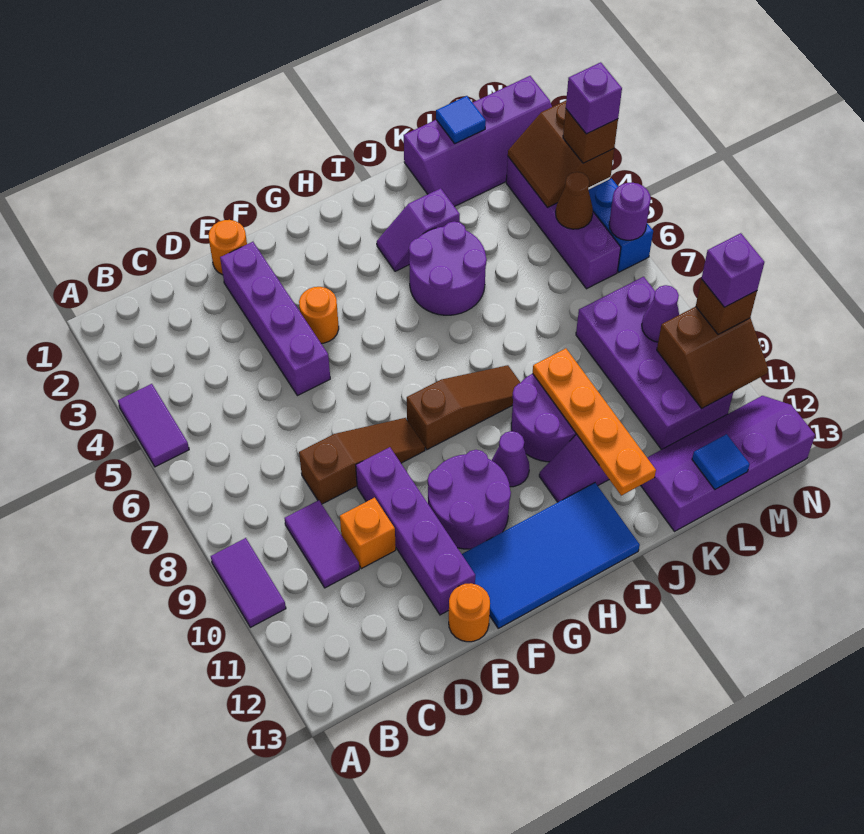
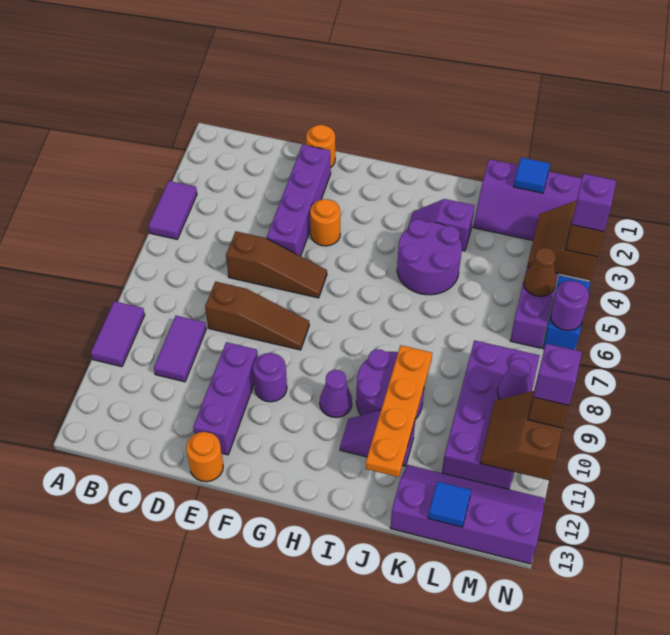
orange brick D10 level 1 -> none
purple brick E9:E12 level 1 -> purple brick E10:E12 level 1
purple round brick F10:G11 level 1 -> purple round brick F10 level 1
blue tile F12:I13 level 1 -> none
brown slope G8:I8 level 1 top G -> brown slope D6:F6 level 1 top D
brown slope M10:N11 level 2 top 10 -> brown slope M10:N11 level 2 top N

